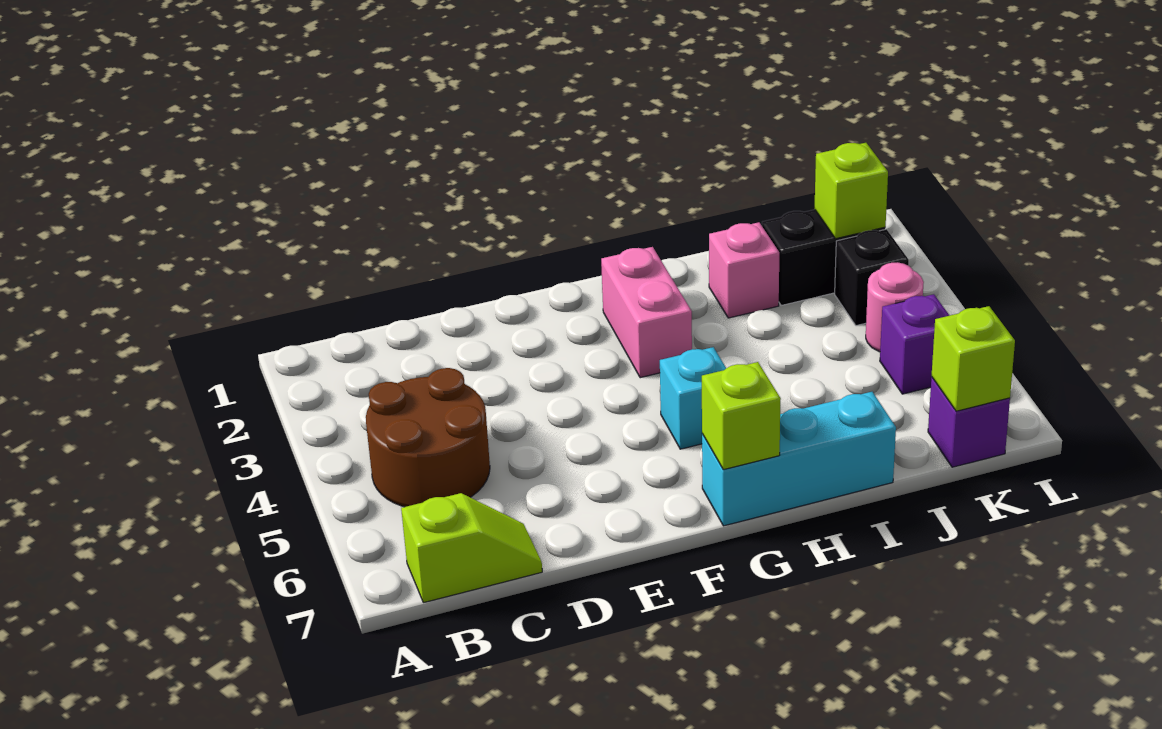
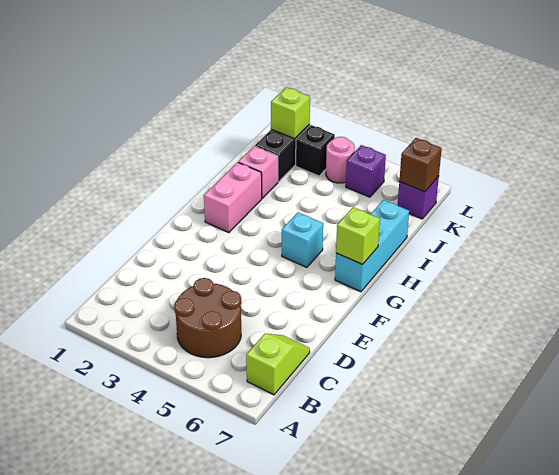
pink brick G2:G3 level 1 -> pink brick G2:H2 level 1
lime brick K7 level 2 -> brown brick K7 level 2

